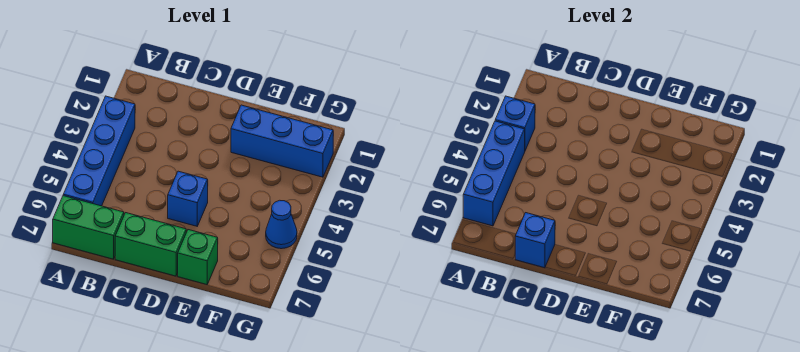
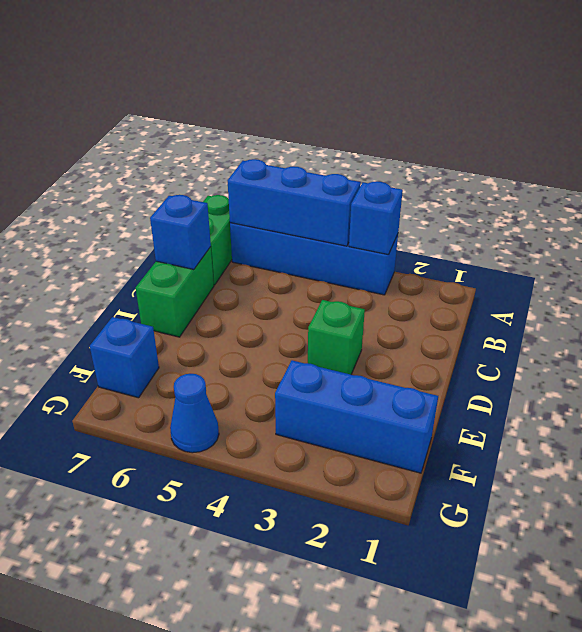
blue brick D5 level 1 -> blue brick F7 level 1
blue brick E2:G2 level 1 -> blue brick F1:F3 level 1
green brick E7 level 1 -> green brick D3 level 1

